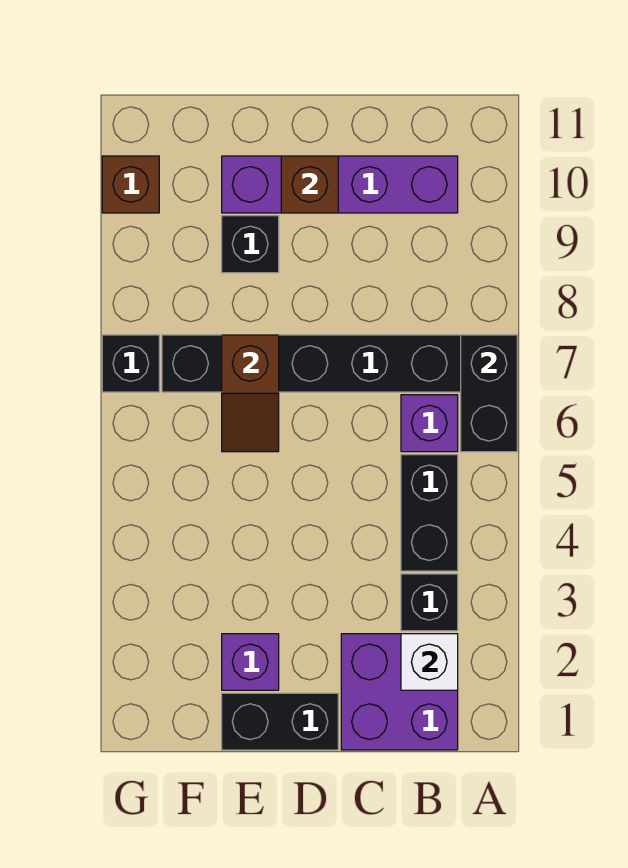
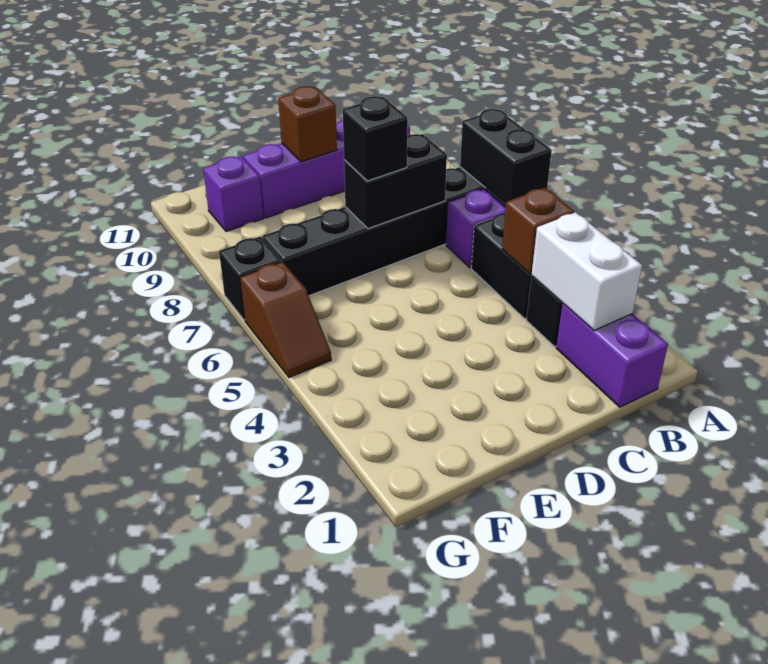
purple brick B1:C2 level 1 -> purple brick B1:B2 level 1
white brick B2 level 2 -> white brick B2:B3 level 2
black brick D1:E1 level 1 -> black brick C7:D7 level 2
purple brick E2 level 1 -> purple brick F10 level 1
brown slope E6:E7 level 2 top 7 -> brown slope G5:G6 level 1 top 6
black brick E9 level 1 -> black brick D7 level 3
brown brick G10 level 1 -> brown brick B4 level 2

